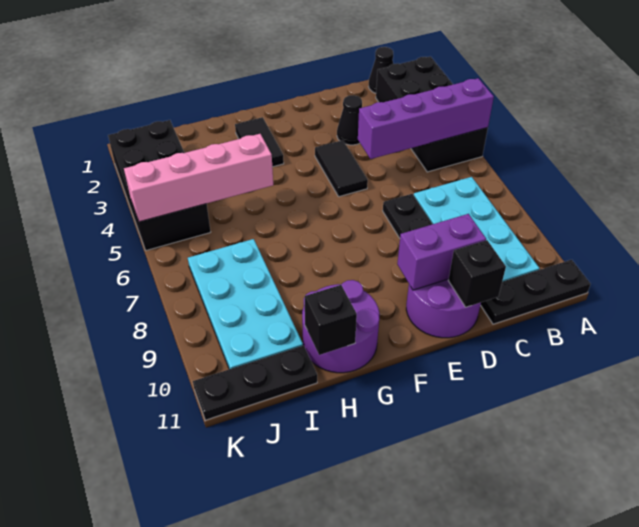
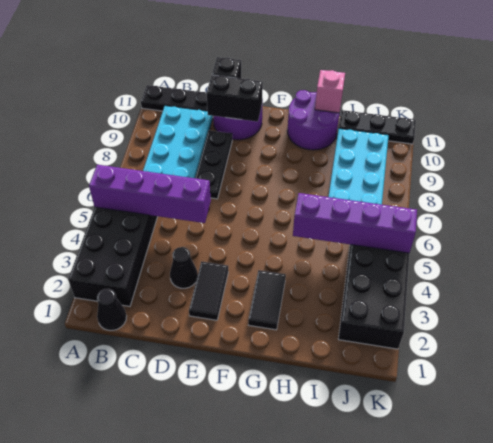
purple brick D10:E10 level 2 -> black brick D10:E10 level 2
black tile E4:E5 level 1 -> black tile E2:E3 level 1
pink brick H5:K5 level 2 -> purple brick H5:K5 level 2
black brick H11 level 2 -> pink brick H11 level 2

